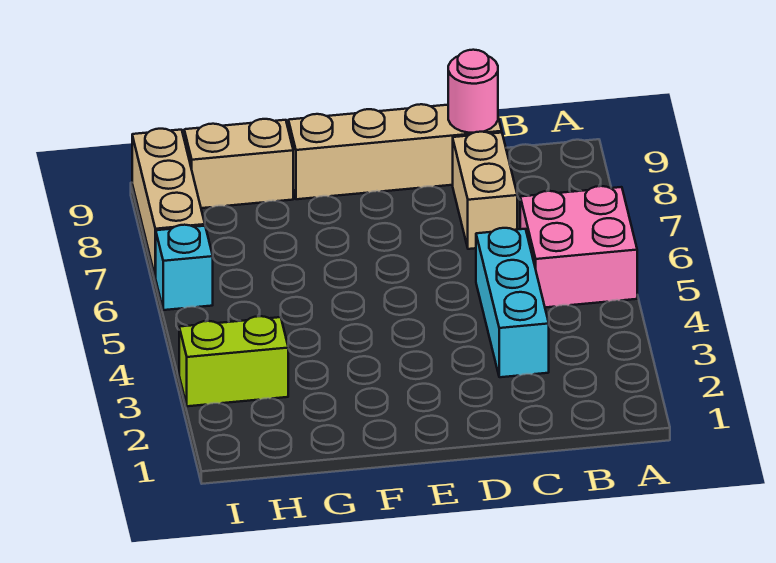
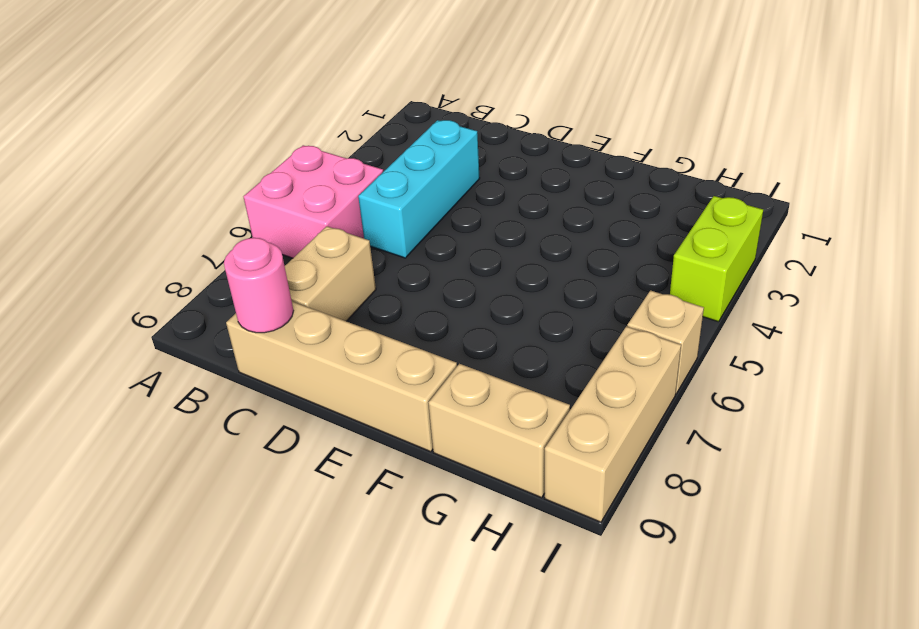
lime brick H3:I3 level 1 -> lime brick I3:I4 level 1
cyan brick I6 level 1 -> tan brick I6 level 1

